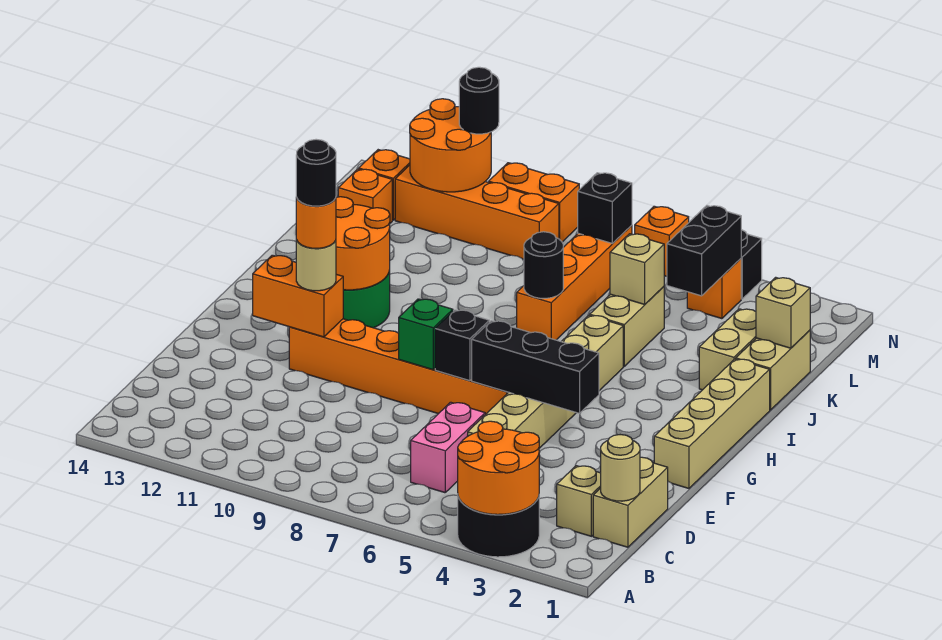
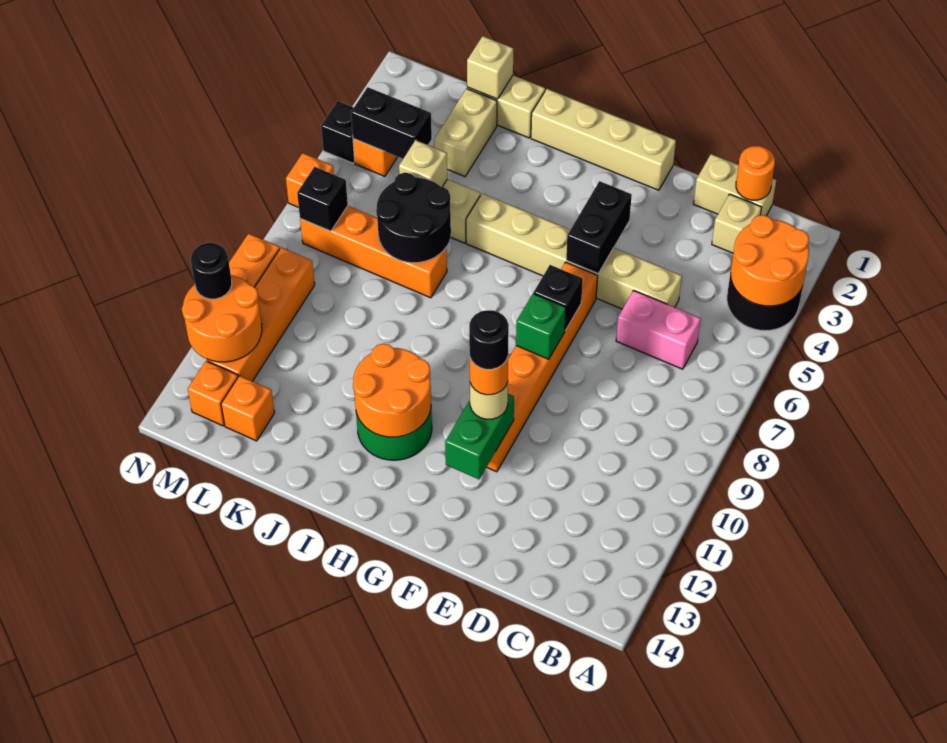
tan round brick C1 level 2 -> orange round brick C1 level 2
black brick F4:F6 level 2 -> black brick F4:F5 level 2
orange brick F11:F12 level 2 -> green brick F11:F12 level 2
tan brick J2:K2 level 1 -> tan brick K2:K3 level 1
black round brick J7 level 2 -> black round brick J6:K7 level 2

